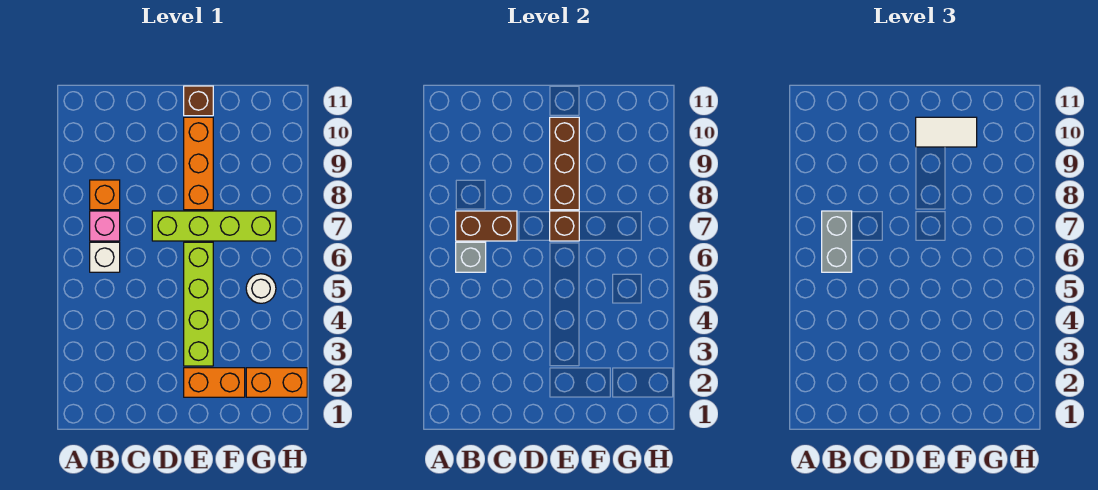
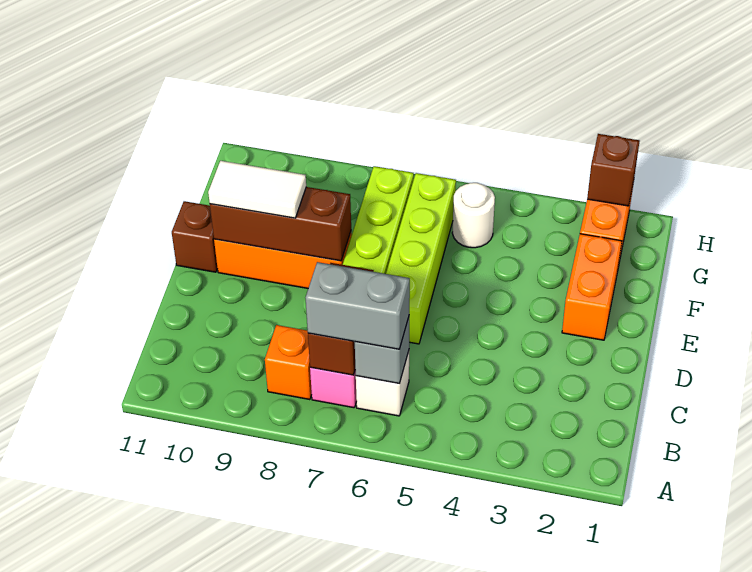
lime brick E3:E6 level 1 -> lime brick D6:G6 level 1
brown brick E7 level 2 -> brown brick H2 level 2
white tile E10:F10 level 3 -> white tile E9:E10 level 3

